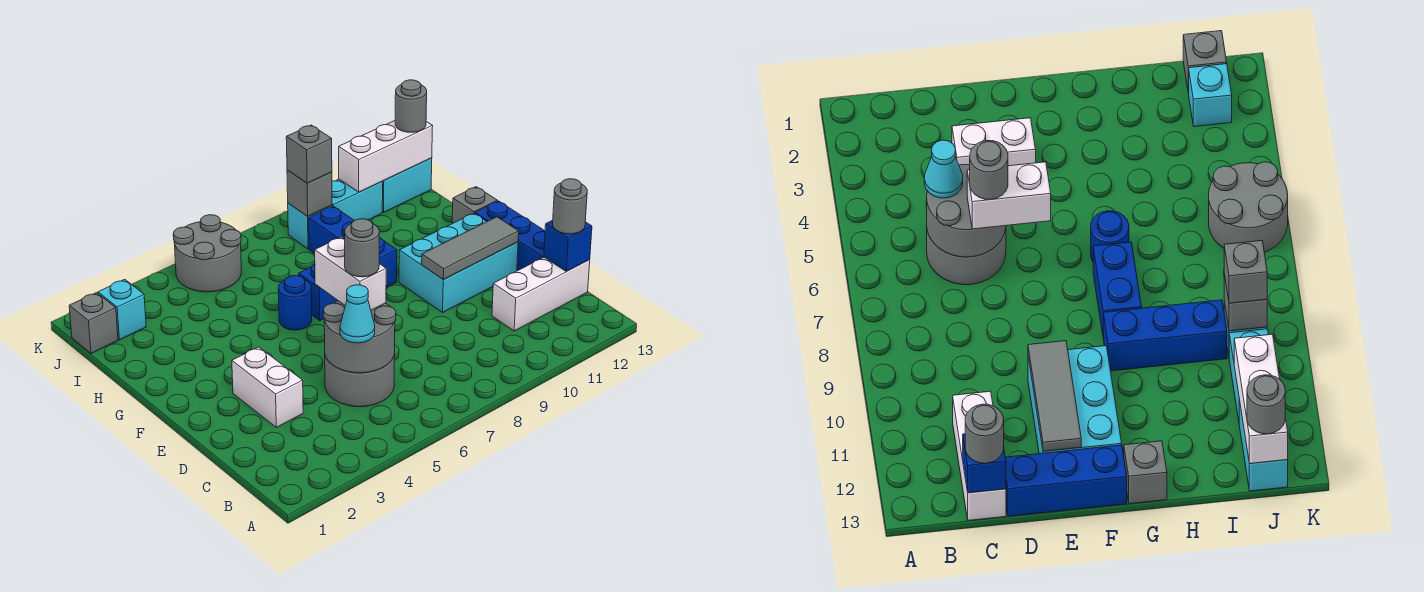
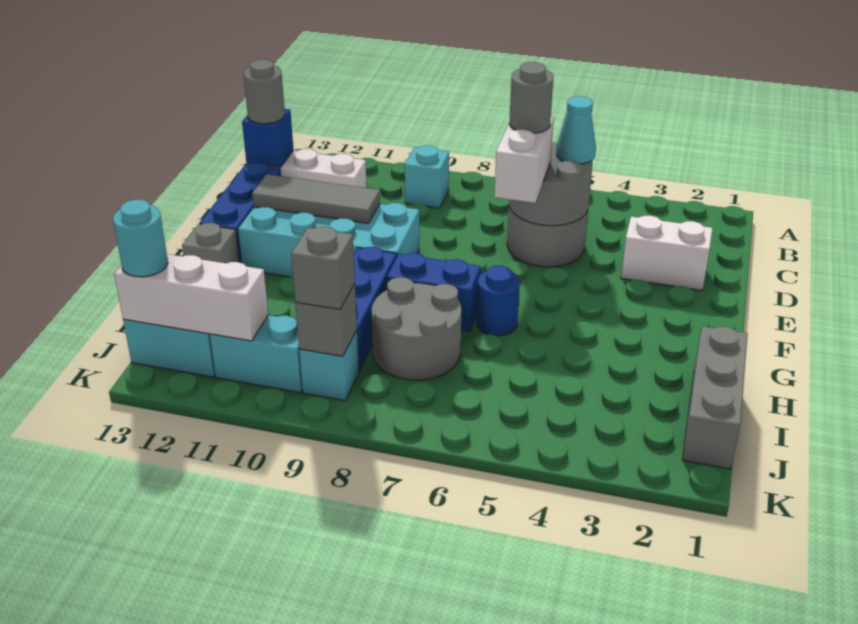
white brick D3:E3 level 1 -> white brick D2:D3 level 1
cyan brick E10:F12 level 1 -> cyan brick E9:F12 level 1
grey brick J1 level 1 -> grey brick H1:J1 level 1
cyan brick J2 level 1 -> cyan brick B9 level 1
grey round brick J5:K6 level 1 -> grey round brick H7:I8 level 1
grey round brick J13 level 3 -> cyan round brick J13 level 3

